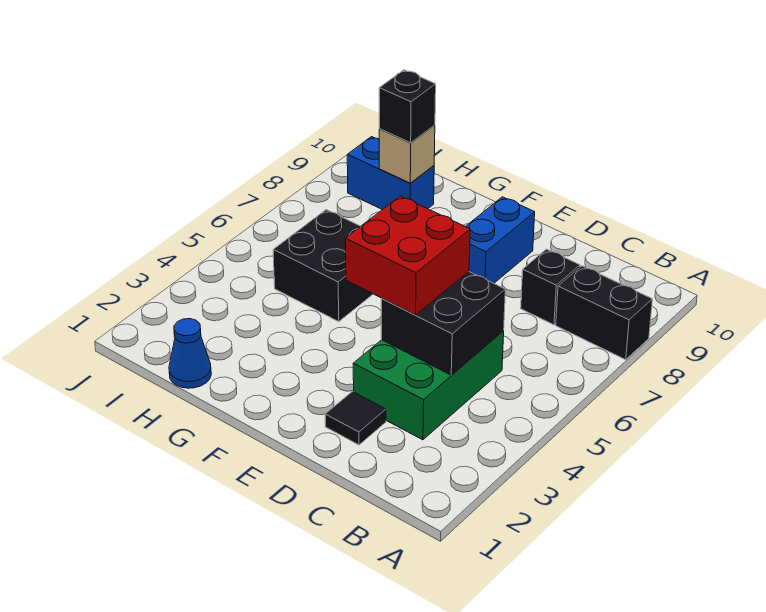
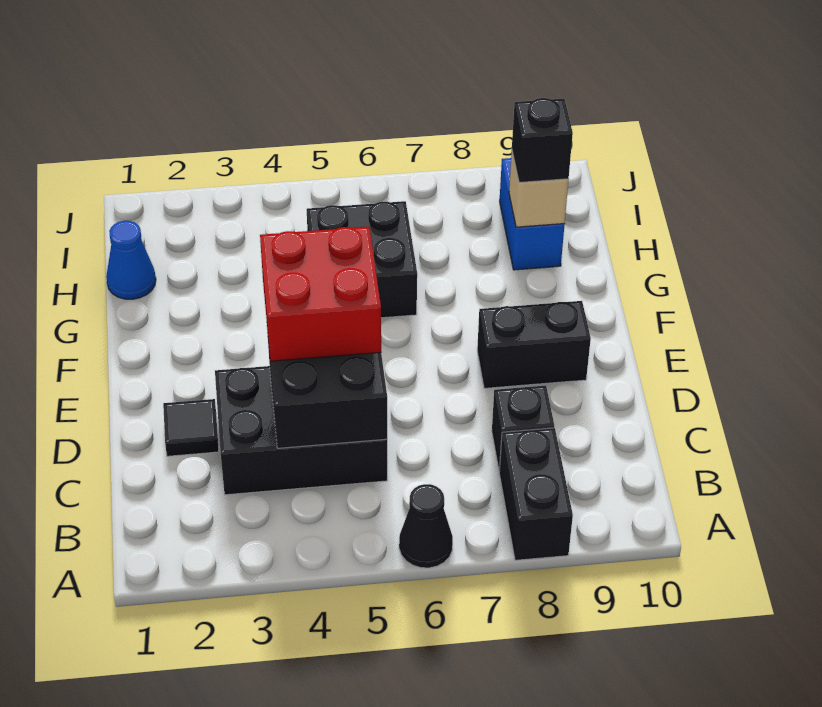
none -> black cone A6 level 1
green brick C3:D5 level 1 -> black brick C3:D5 level 1
blue brick E8:E9 level 1 -> black brick E8:E9 level 1

